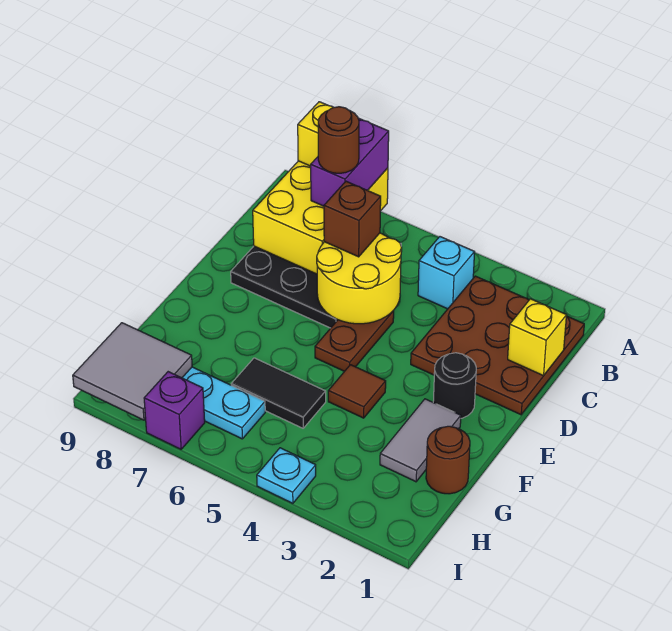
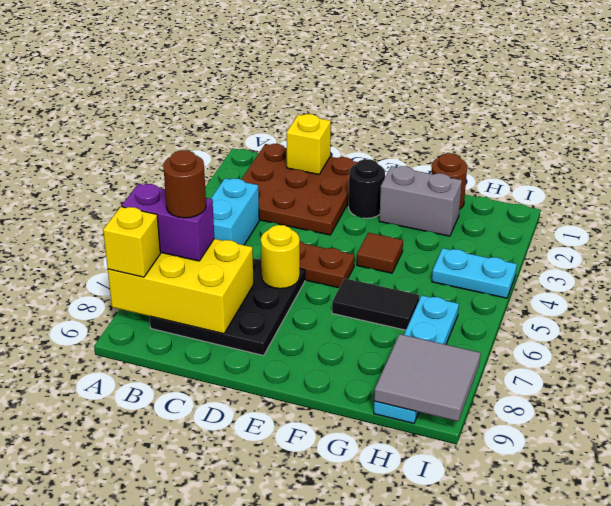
cyan brick B4 level 1 -> cyan brick B4:B5 level 1
yellow round brick C5:D6 level 2 -> yellow round brick D6 level 2
brown brick C6 level 3 -> none
grey tile F2:G2 level 1 -> grey brick F2:G2 level 1
black tile G5:G6 level 1 -> black tile F6:G6 level 1
cyan plate I4 level 1 -> cyan plate H4:I4 level 1
purple brick I7 level 1 -> none

